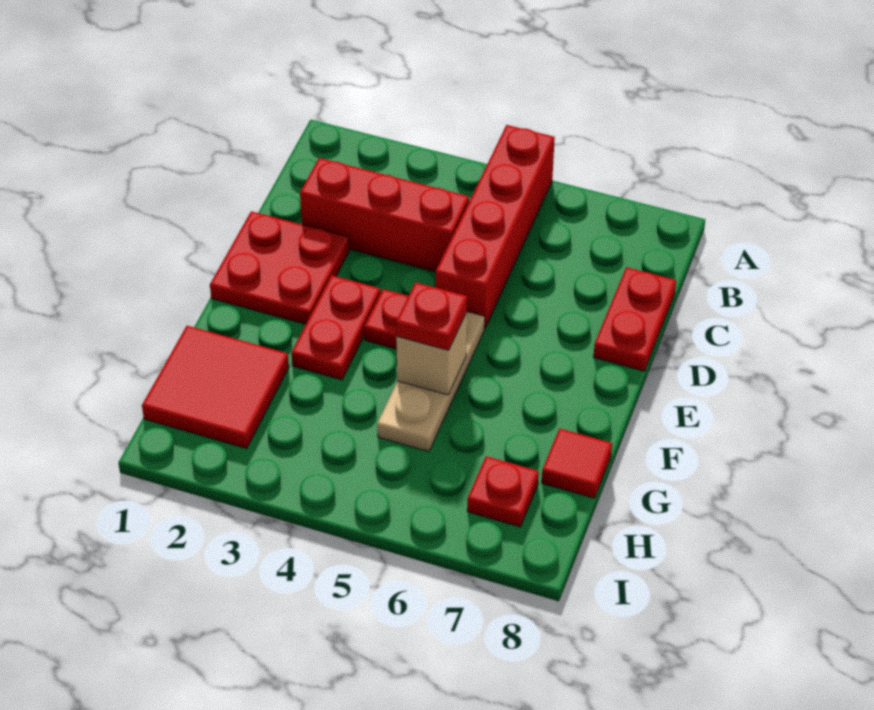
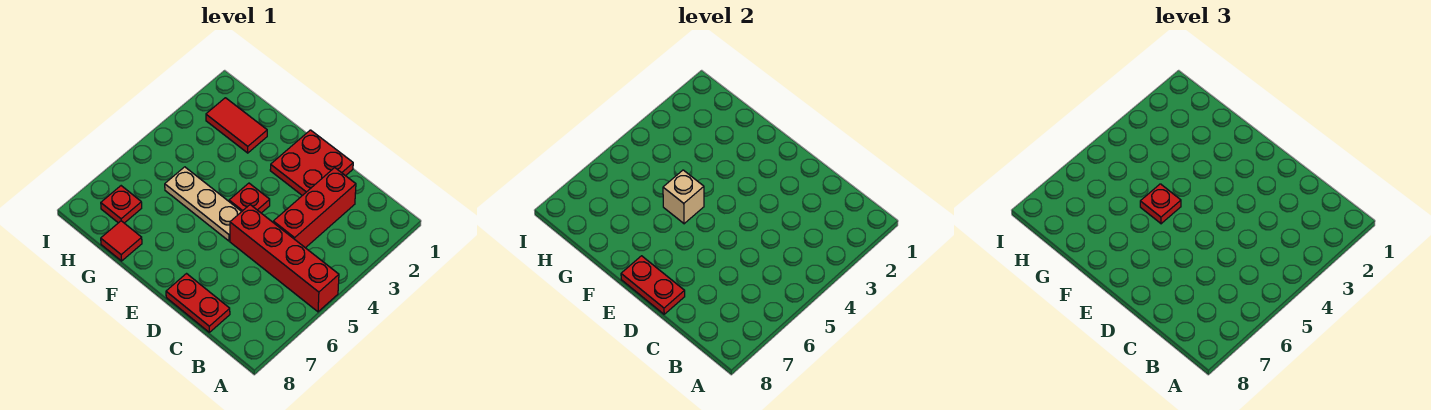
red plate E3:F3 level 1 -> red plate D8:E8 level 2
red tile G1:H2 level 1 -> red tile G2:H2 level 1

